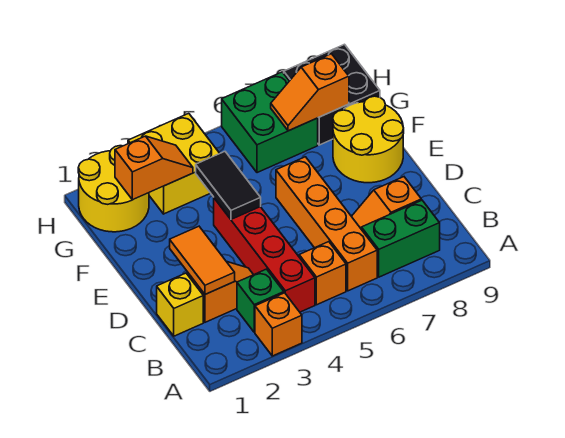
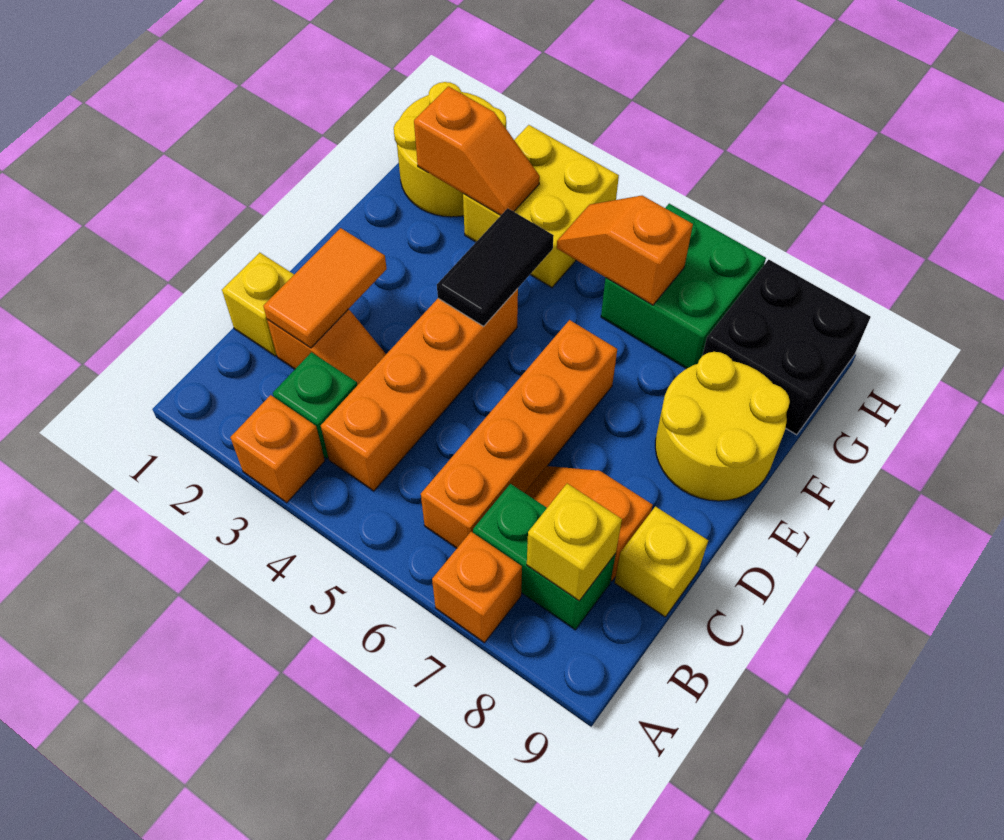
red brick B4:E4 level 1 -> orange brick B4:E4 level 1
orange brick B5 level 1 -> orange brick A7 level 1
none -> yellow brick B8 level 2
none -> yellow brick C9 level 1
orange slope G7:G8 level 2 top 8 -> orange slope G5:G6 level 2 top 6

